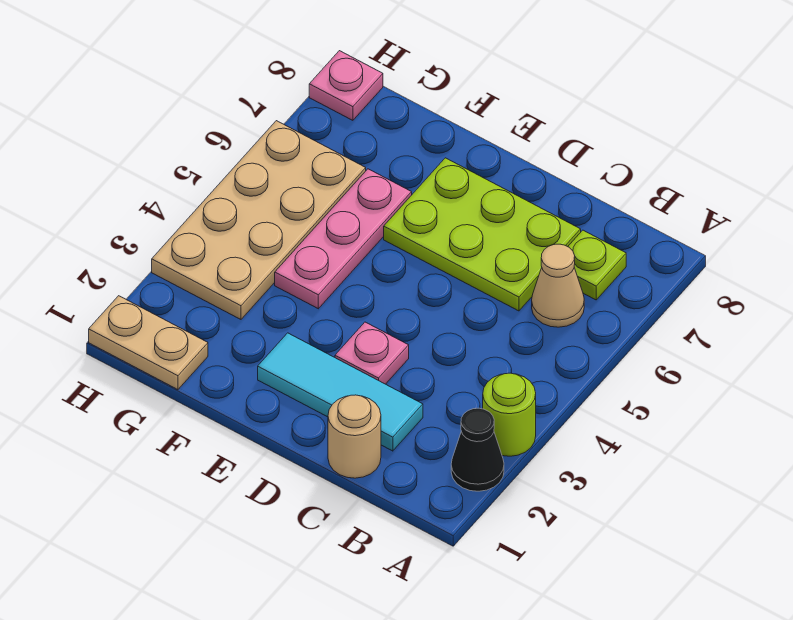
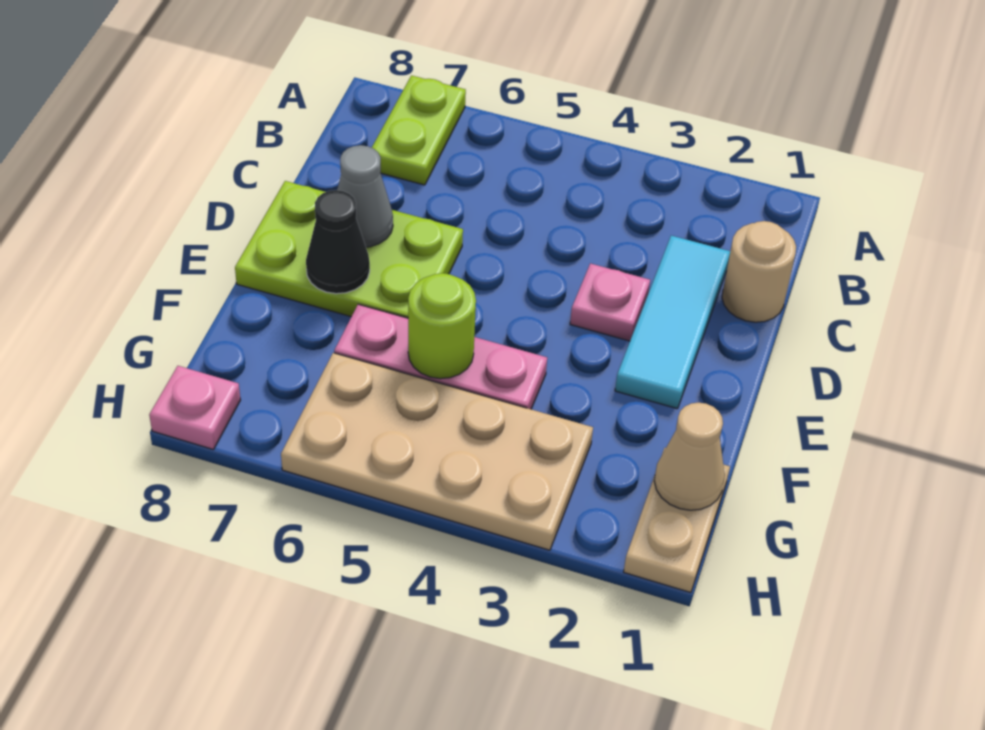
black cone A2 level 1 -> black cone E7 level 2
lime round brick A3 level 1 -> lime round brick F5 level 2
tan cone B6 level 1 -> tan cone G1 level 2
lime plate B7 level 1 -> lime plate A7:B7 level 1
lime plate C6:E7 level 1 -> lime plate D6:E8 level 1
none -> grey cone D7 level 2

